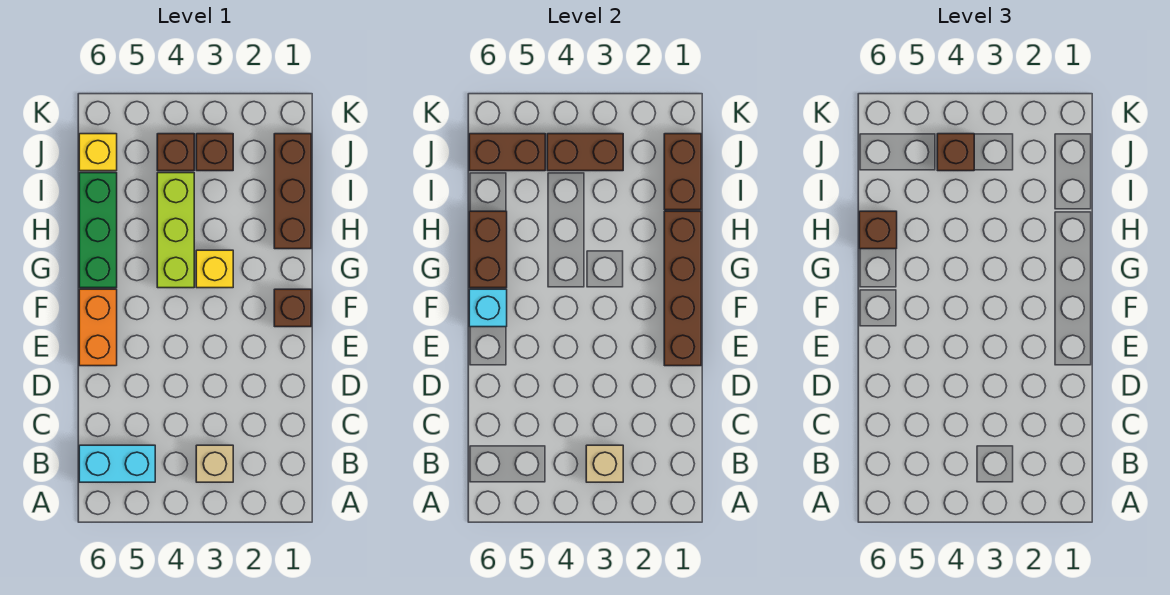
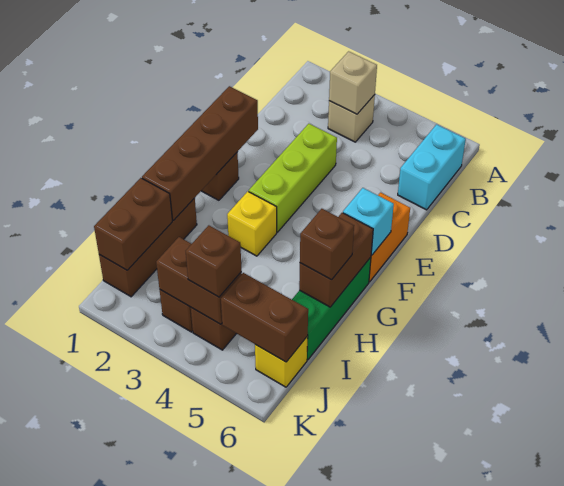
cyan brick B5:B6 level 1 -> cyan brick B6:C6 level 1
lime brick G4:I4 level 1 -> lime brick D3:F3 level 1

